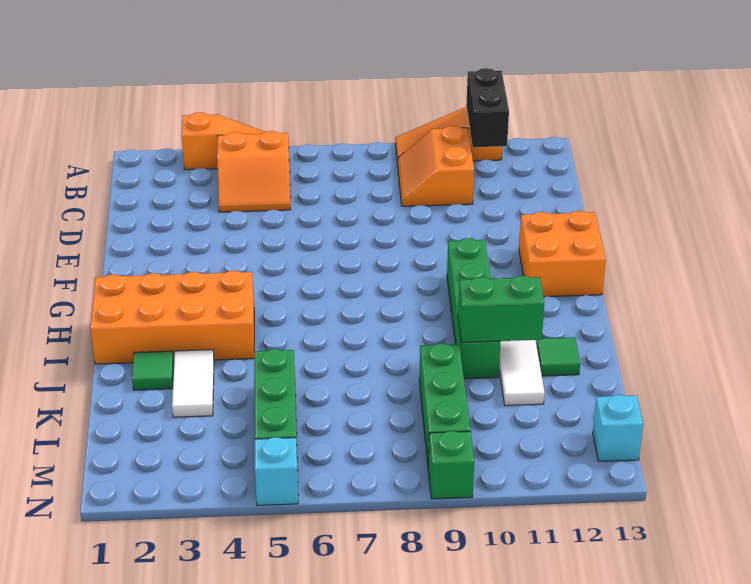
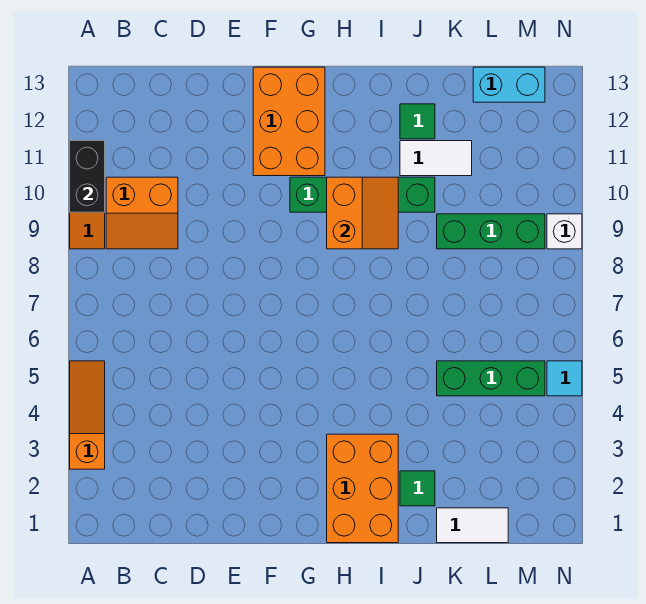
black brick A11:B11 level 2 -> black brick A10:A11 level 2
orange slope B4:C5 level 1 top B -> orange slope H9:I10 level 2 top H
orange brick F12:G13 level 1 -> orange brick F11:G13 level 1
orange brick H1:I4 level 1 -> orange brick H1:I3 level 1
white tile J3:K3 level 1 -> white tile K1:L1 level 1
green brick J10:J11 level 2 -> none
cyan brick M13 level 1 -> cyan brick L13:M13 level 1
cyan brick N5 level 1 -> cyan tile N5 level 1
green brick N9 level 1 -> white brick N9 level 1

